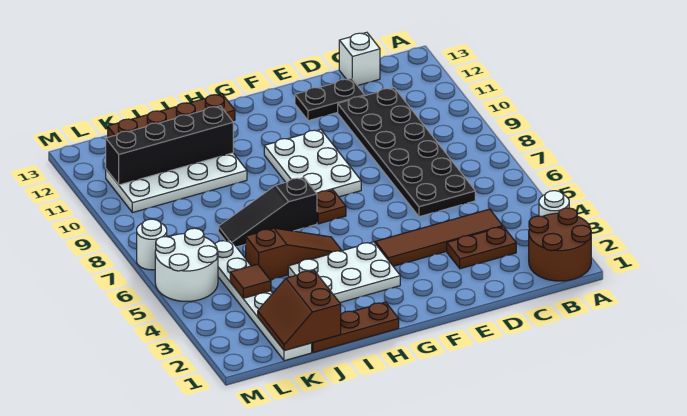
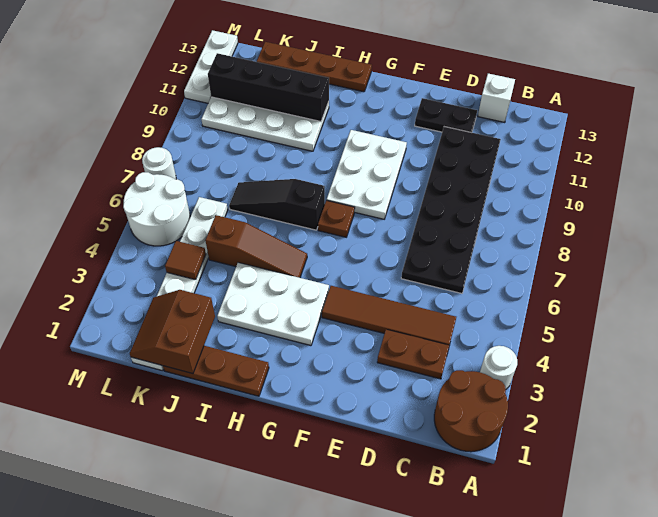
none -> white plate M11:M13 level 1

